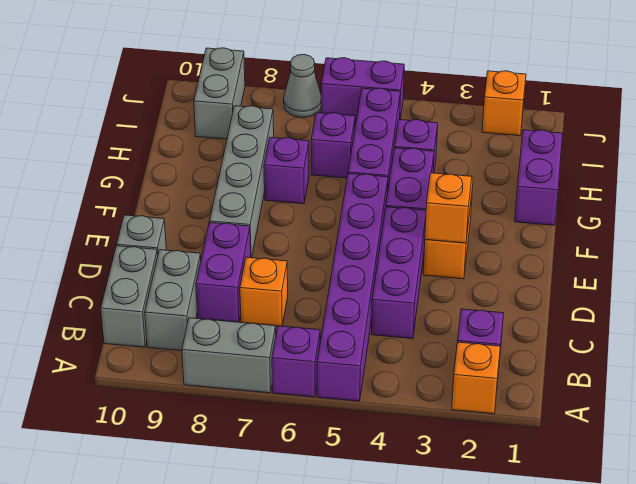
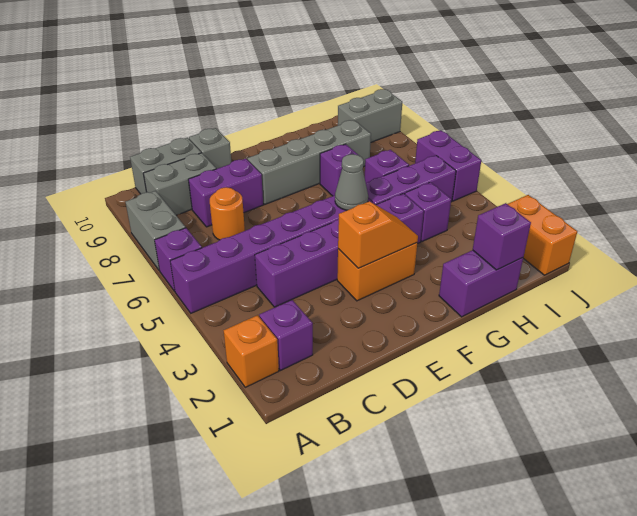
orange brick C7 level 1 -> orange round brick C7 level 1
none -> purple brick H1 level 2
orange brick J2 level 1 -> orange brick J1:J2 level 1
grey cone J7 level 1 -> grey cone F5 level 2

